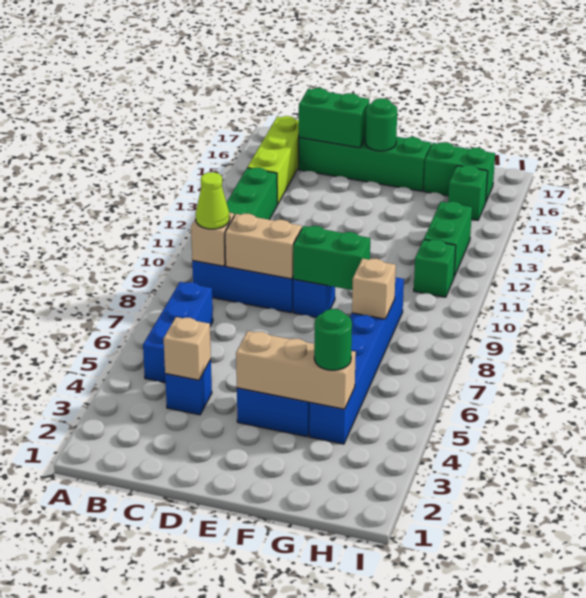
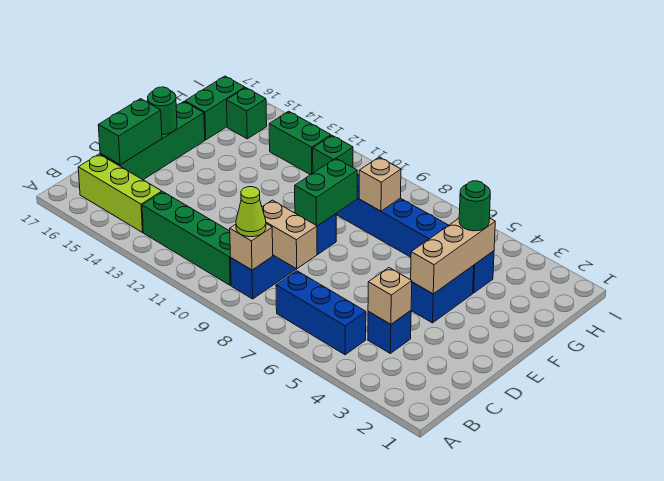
tan brick C9:D9 level 2 -> tan brick C8:C9 level 2

